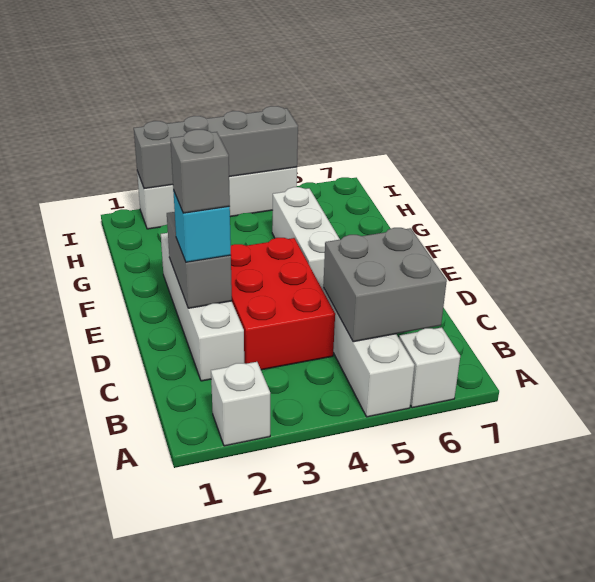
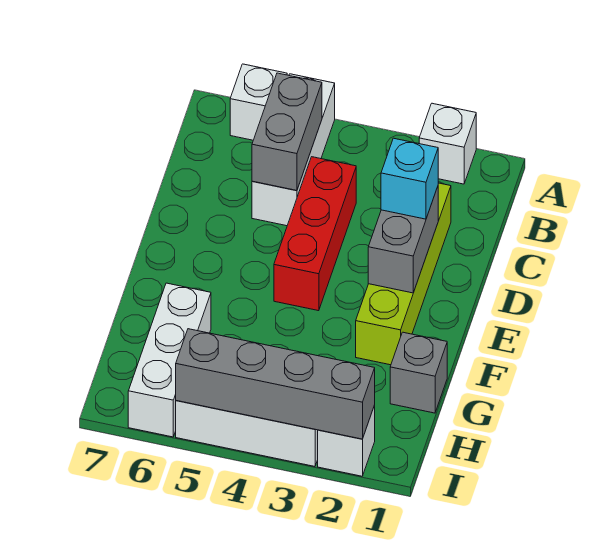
grey brick B5:C6 level 2 -> grey brick B5:C5 level 2
white brick C2:F2 level 1 -> lime brick C2:F2 level 1
red brick C3:E4 level 1 -> red brick C4:E4 level 1
grey brick D2 level 4 -> grey brick G1 level 1
white brick E5:G5 level 1 -> white brick G6:I6 level 1

